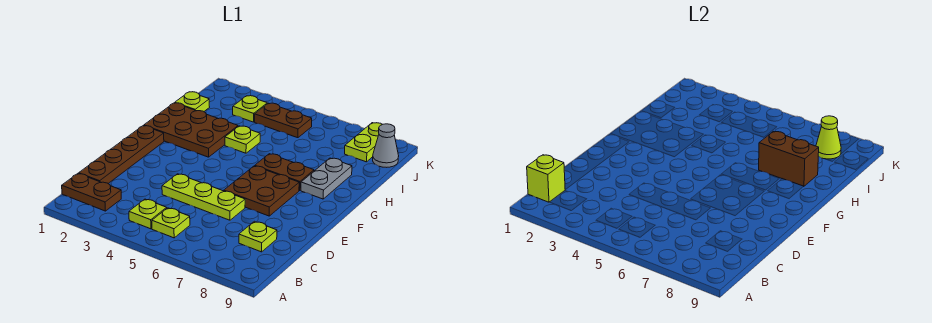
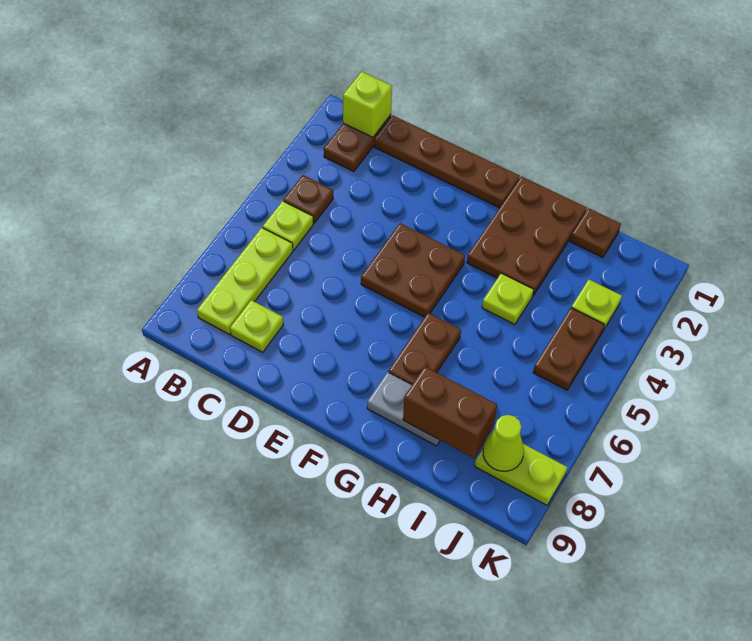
lime plate B4 level 1 -> brown plate B4 level 1
lime plate D4:D6 level 1 -> lime plate B6:B8 level 1
brown plate E6:F7 level 1 -> brown plate E4:F5 level 1
brown brick H7:H8 level 2 -> brown brick H8:I8 level 2
lime plate I1 level 1 -> brown plate I1 level 1
grey cone J9 level 1 -> none

